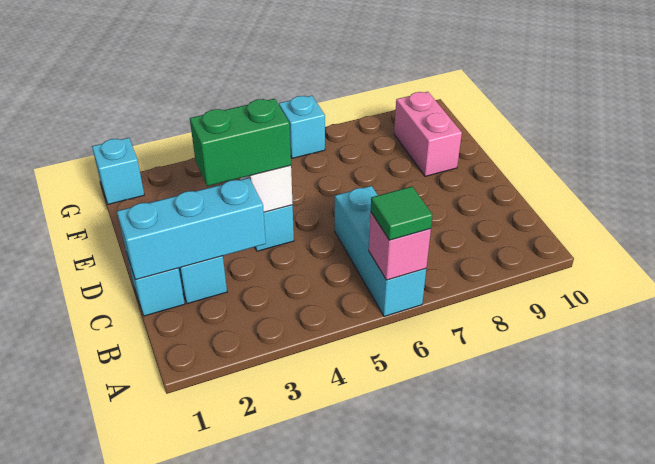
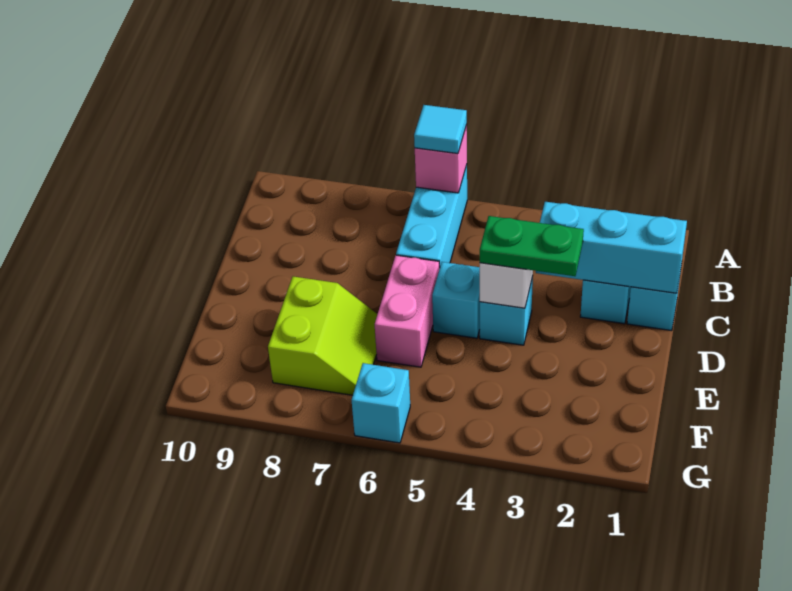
green tile A6 level 3 -> cyan tile A6 level 3
green brick D3:D4 level 3 -> green plate D3:D4 level 3
none -> lime slope E7:F8 level 1 top 8
pink brick E9:F9 level 1 -> pink brick D6:E6 level 1
cyan brick G1 level 1 -> cyan brick D5 level 1

